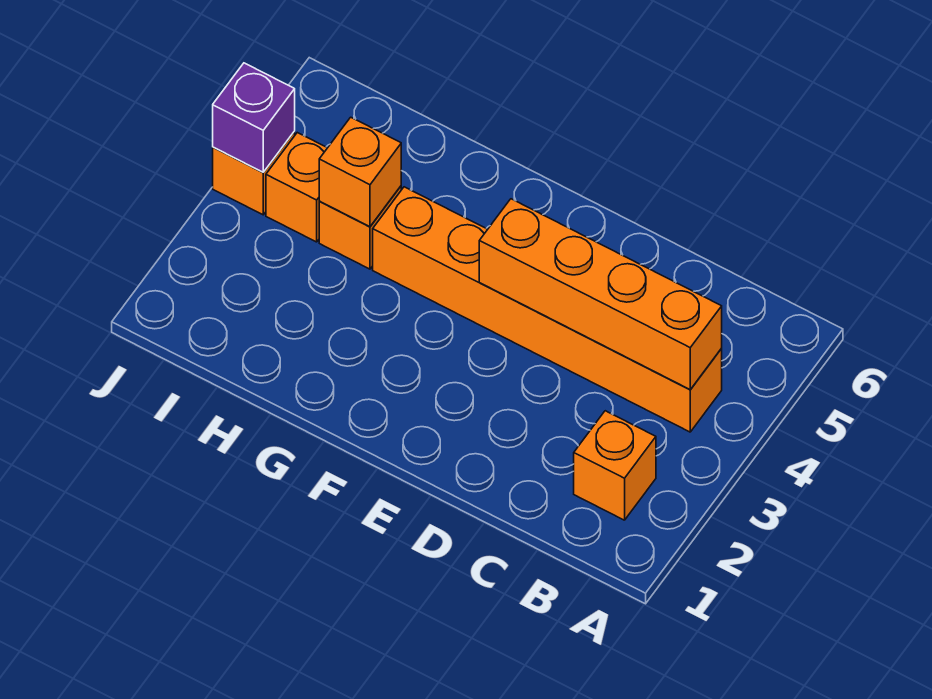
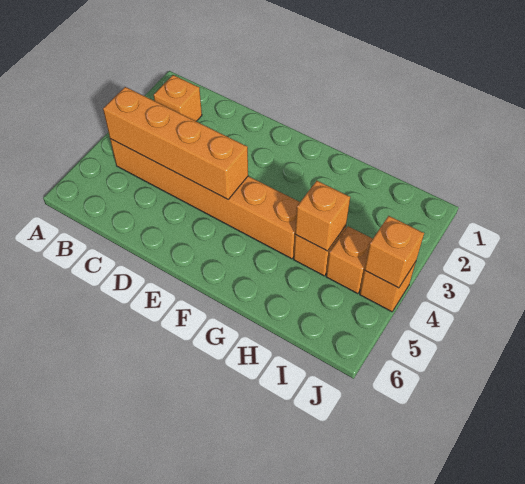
purple brick J4 level 2 -> orange brick J4 level 2

